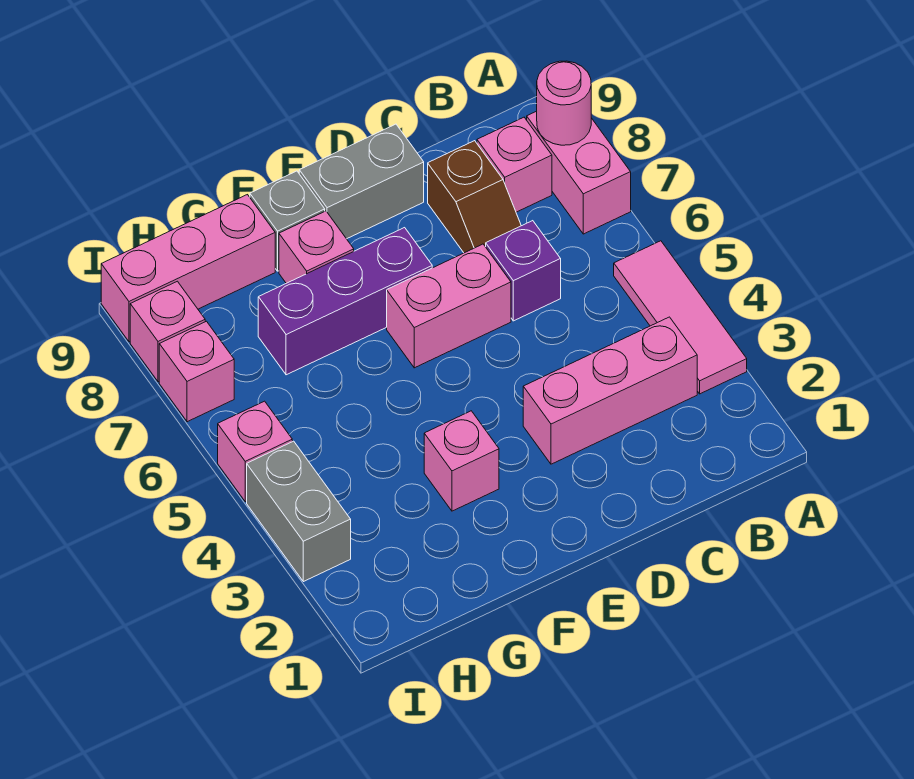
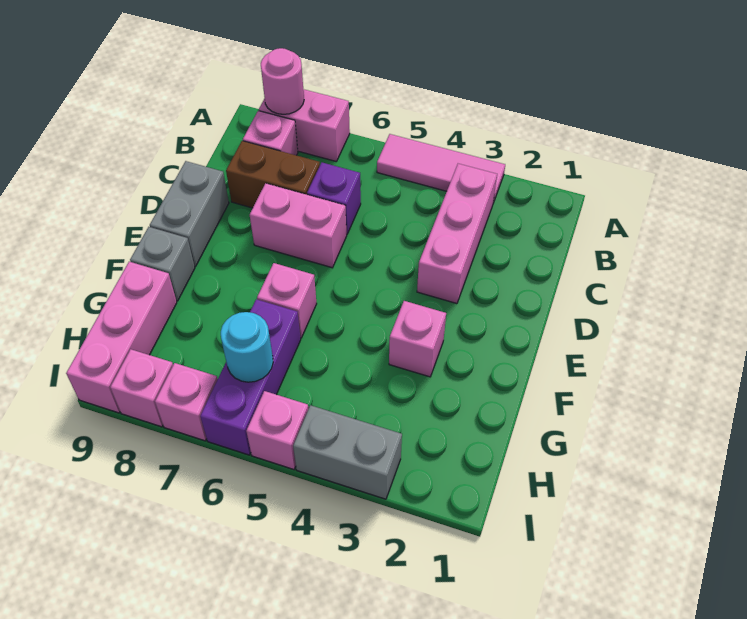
brown slope C7:C8 level 1 top 8 -> brown brick C7:C8 level 1
pink brick D6:E6 level 1 -> pink brick D6:D7 level 1
purple brick E7:G7 level 1 -> purple brick G6:I6 level 1
pink brick F8 level 1 -> pink brick F6 level 1
none -> cyan round brick H6 level 2

